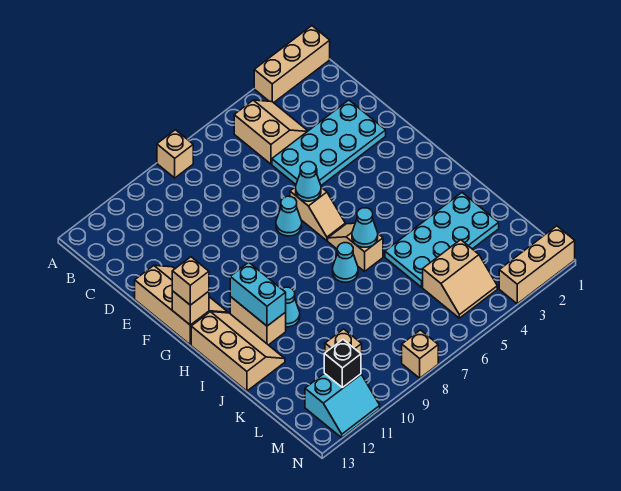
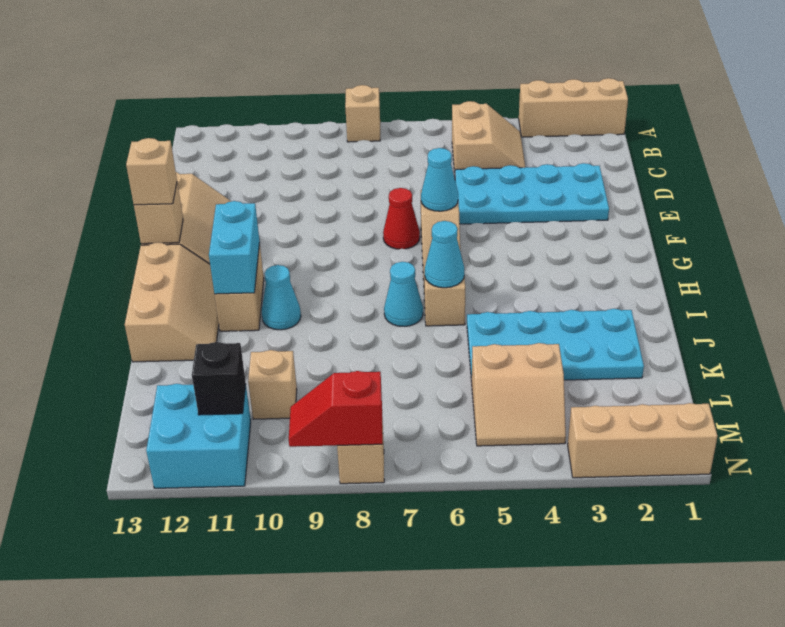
cyan cone F7 level 1 -> red cone F7 level 1
cyan slope M11:N12 level 1 top M -> cyan brick M11:N12 level 1
none -> red slope N8:N9 level 2 top 8

